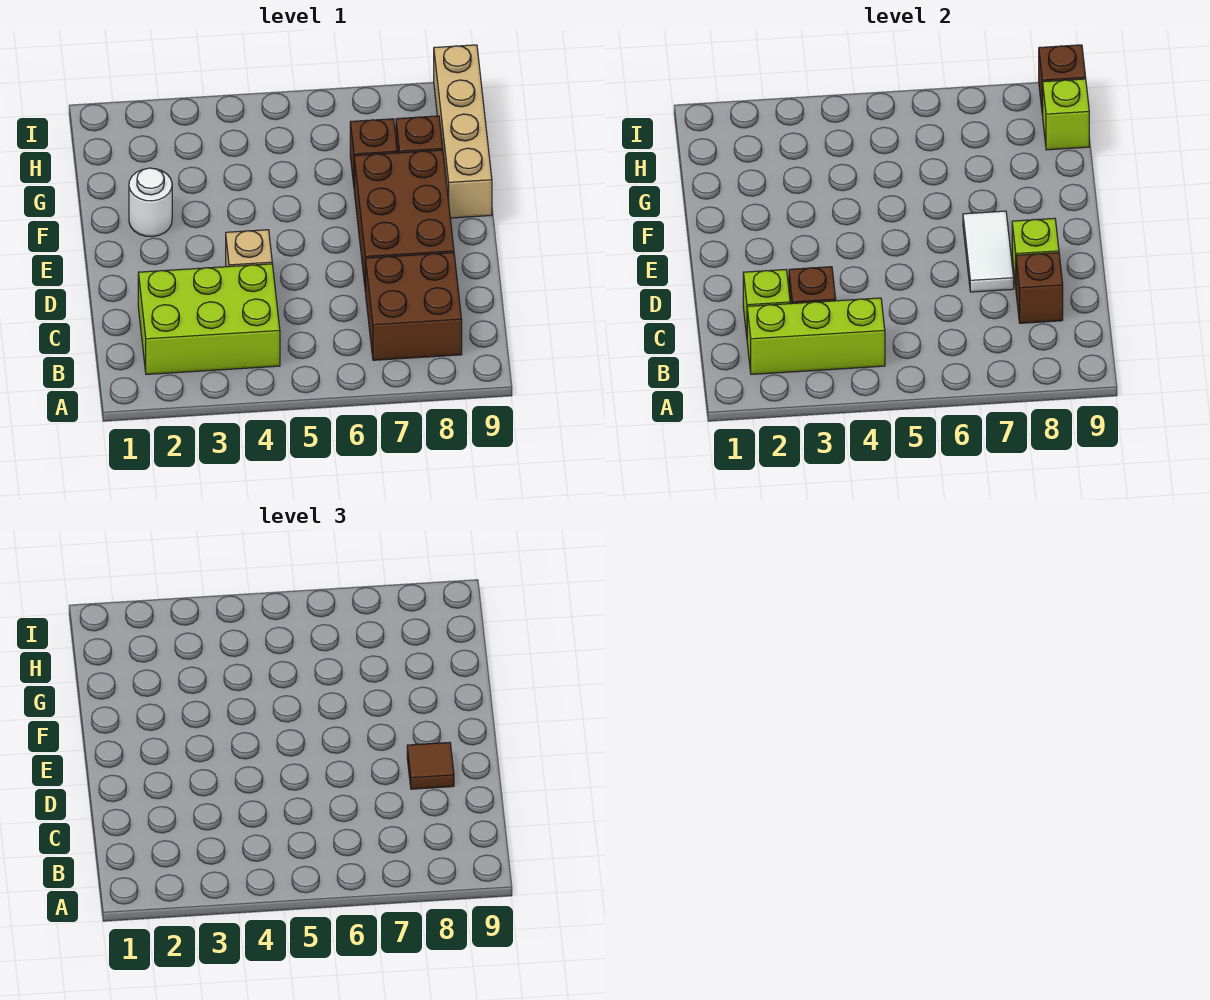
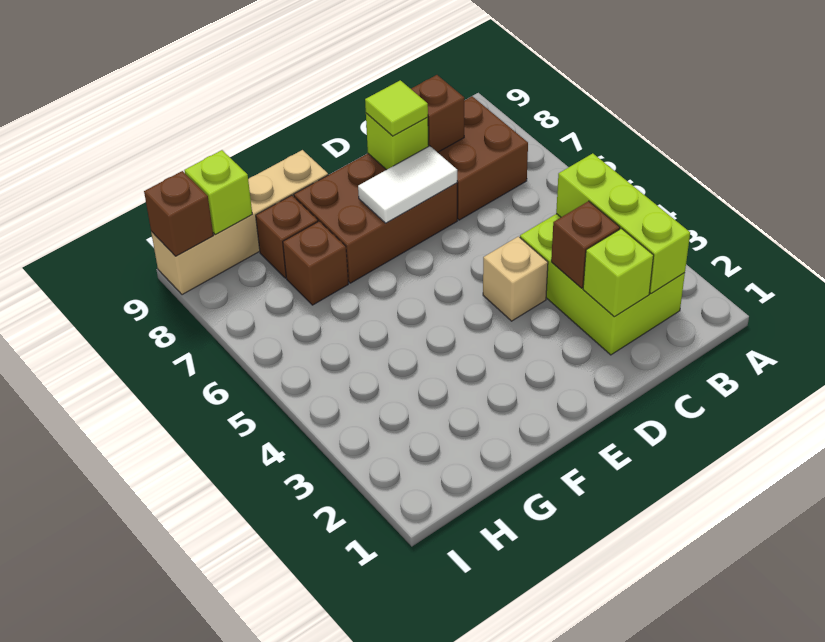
brown tile D8 level 3 -> lime tile D8 level 3
white round brick F2 level 1 -> none

